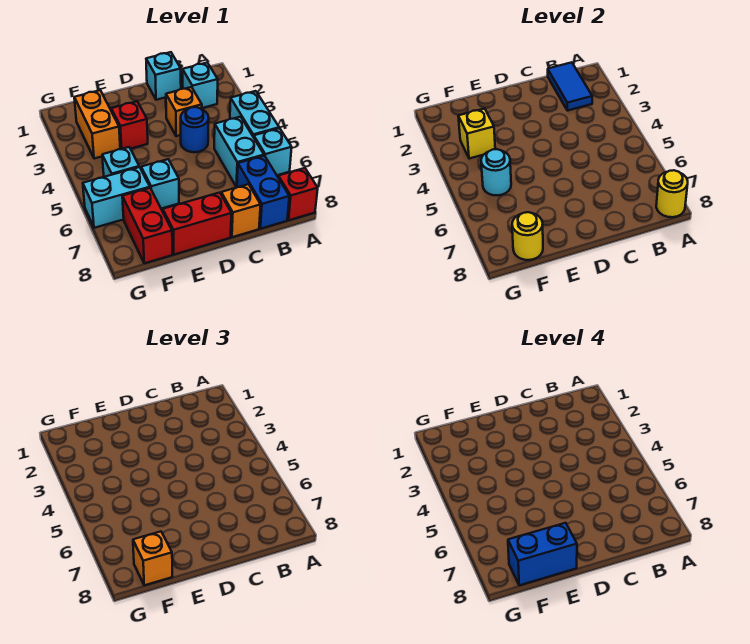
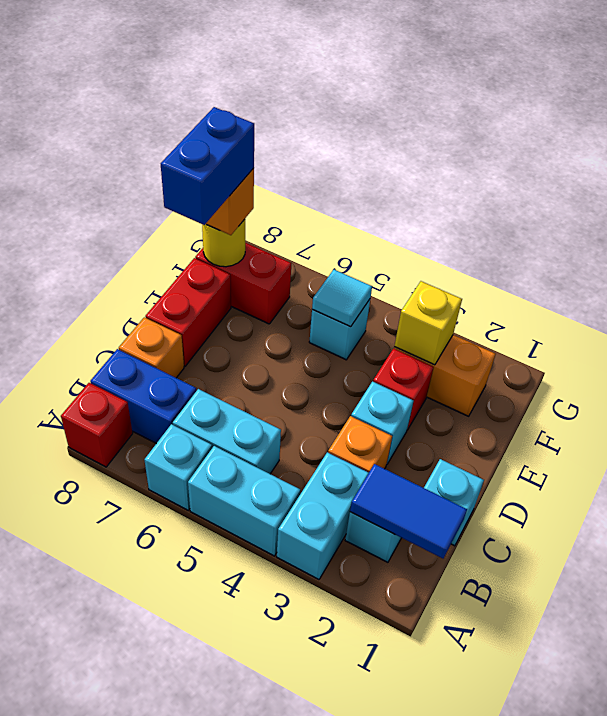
yellow round brick A8 level 2 -> none
blue round brick C4 level 1 -> none
cyan brick E6 level 1 -> cyan brick D3 level 1
cyan round brick F5 level 2 -> cyan tile F5 level 2
cyan brick F6:G6 level 1 -> cyan brick A3:B3 level 1

